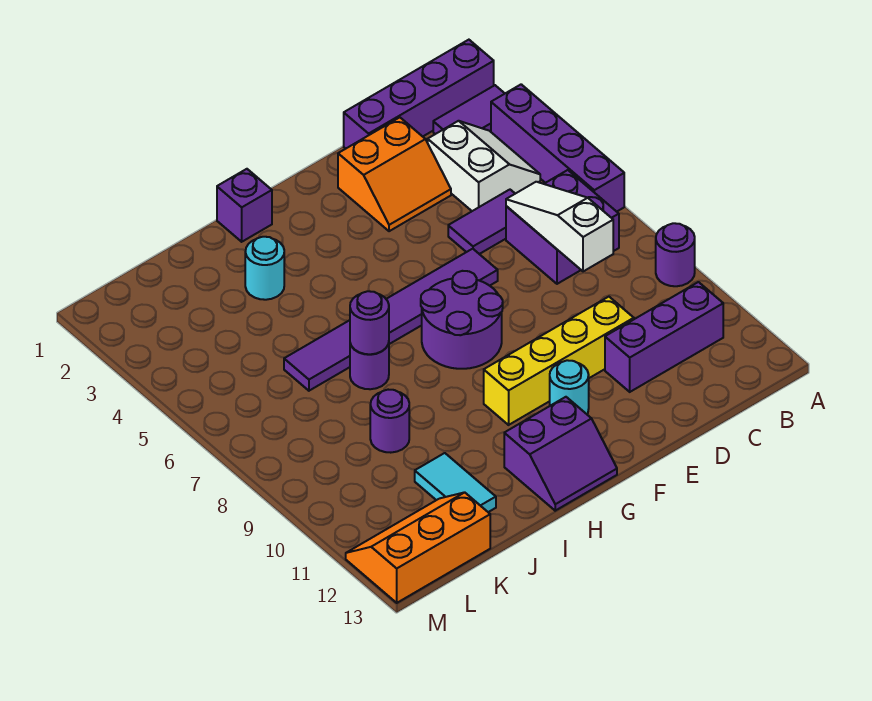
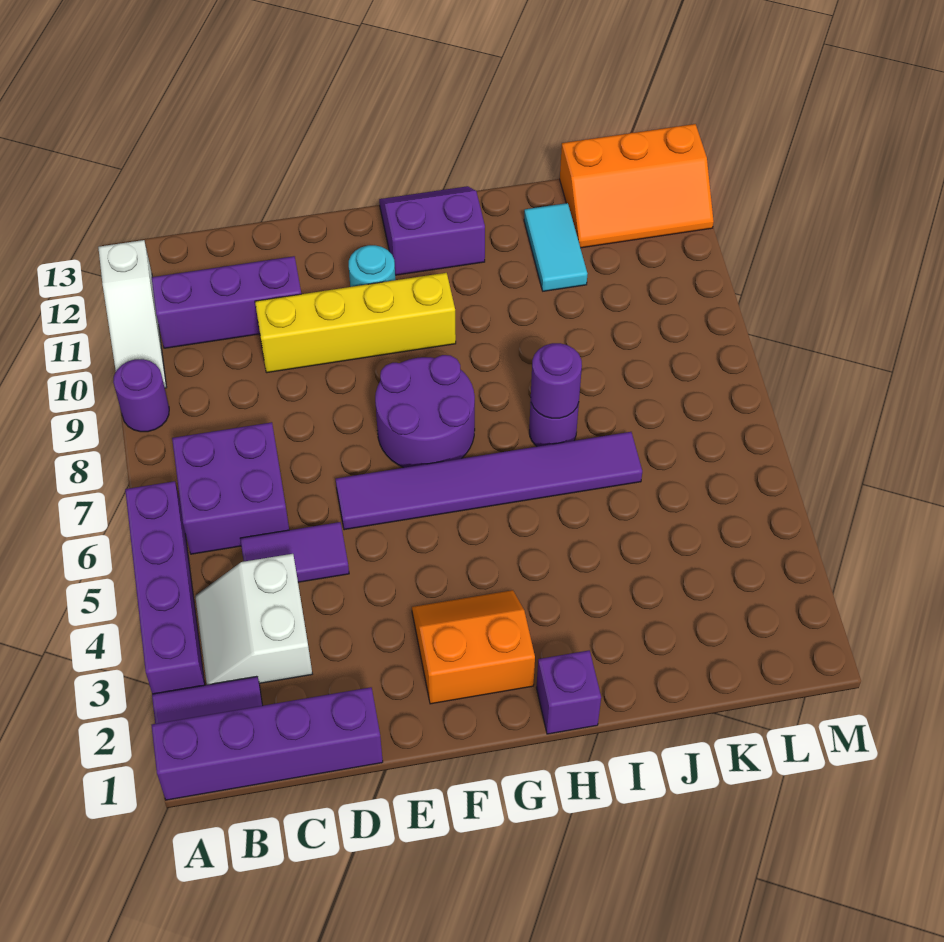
white slope C6:C8 level 2 top 8 -> white slope A10:A12 level 1 top 12
orange slope D2:E3 level 1 top 2 -> orange slope F2:G3 level 1 top 2
cyan round brick I3 level 1 -> none
purple round brick J9 level 1 -> none

